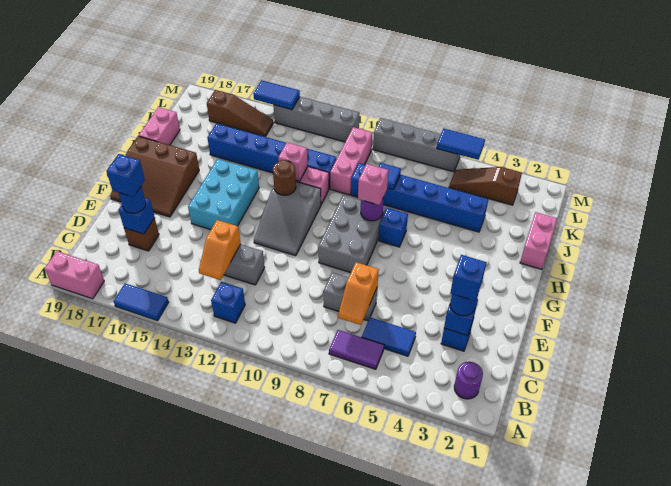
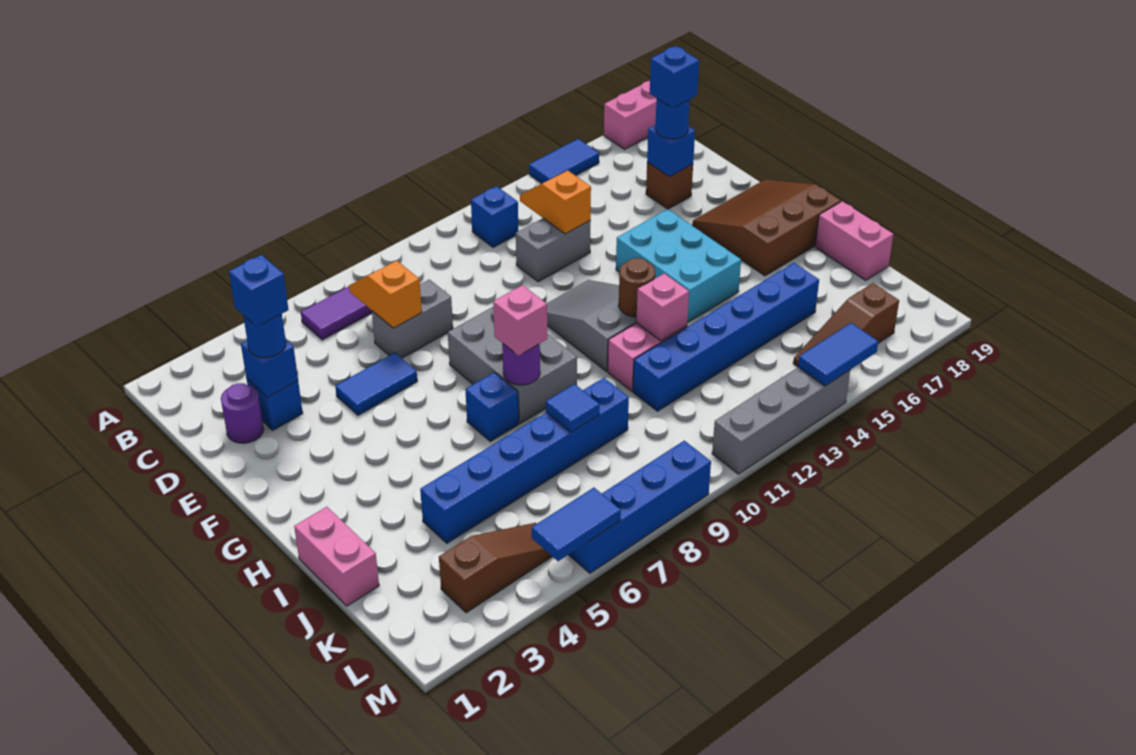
purple round brick B2 level 1 -> purple round brick D2 level 1
blue tile C5:C6 level 1 -> blue tile E5:E6 level 1
pink brick J10:L10 level 1 -> none
grey brick M6:M9 level 1 -> blue brick M6:M9 level 1

